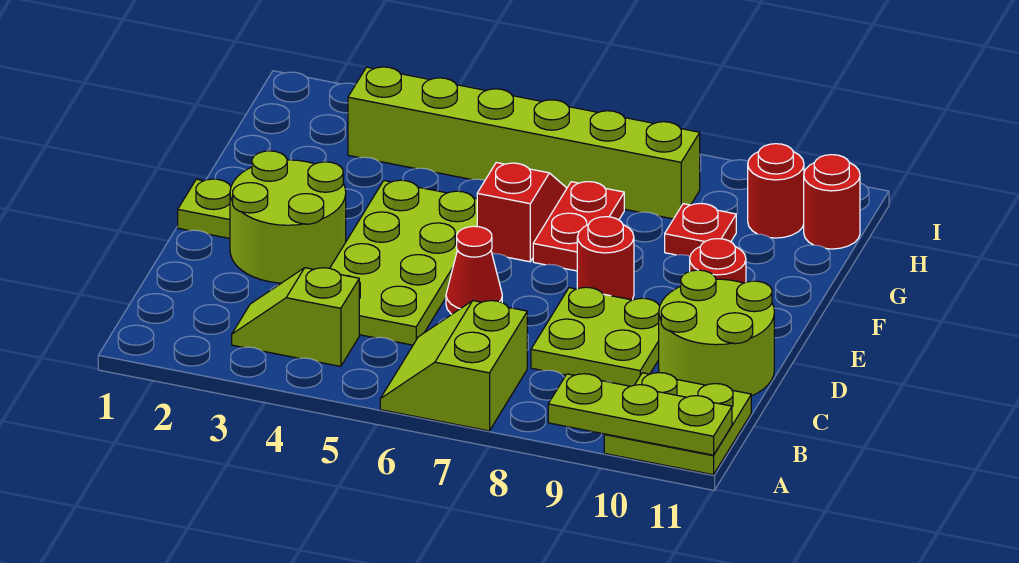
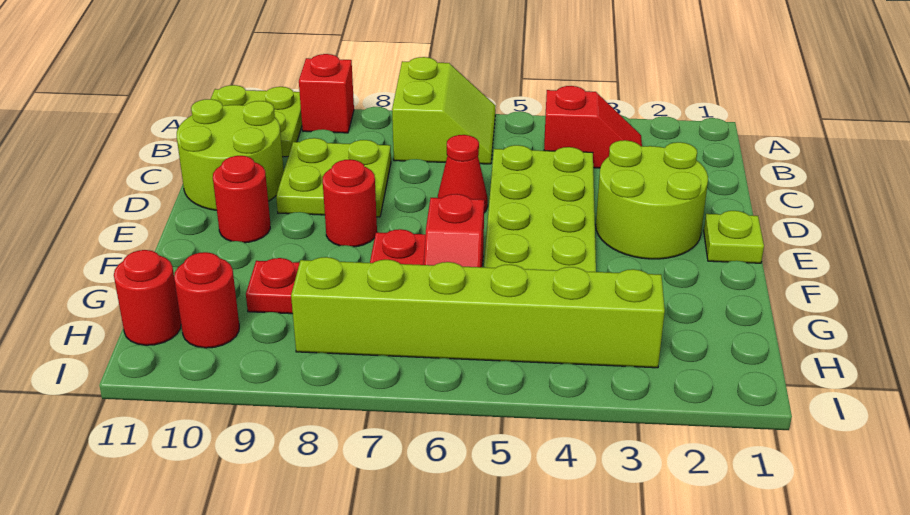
none -> red brick A9 level 1
lime plate A9:A11 level 2 -> none
lime slope B3:B4 level 1 top 4 -> red slope B3:B4 level 1 top 4

